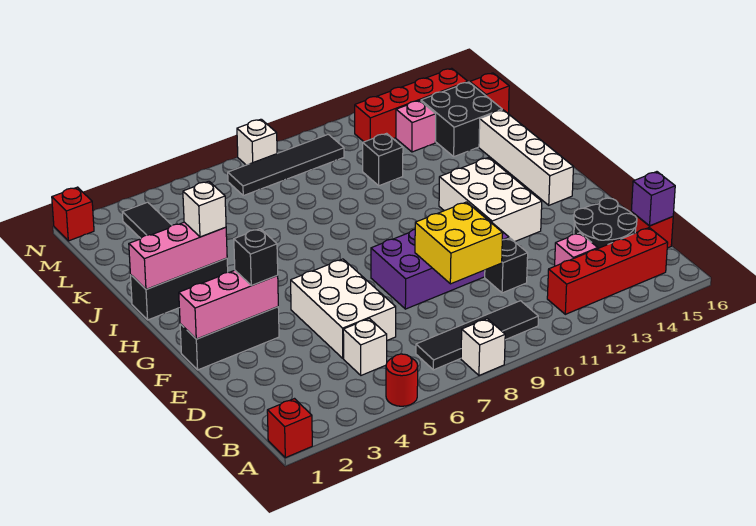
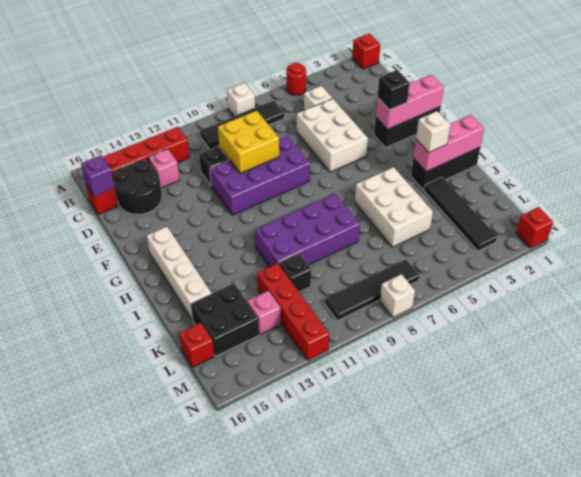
white brick F12:H13 level 1 -> white brick I5:K6 level 1
none -> purple brick I8:J11 level 1
red brick M12:M15 level 1 -> red brick K12:N12 level 1

